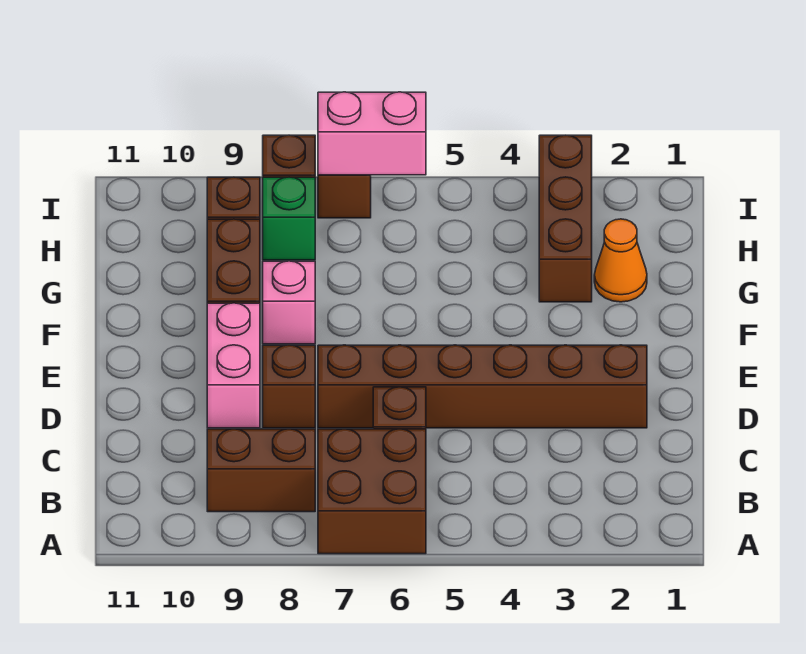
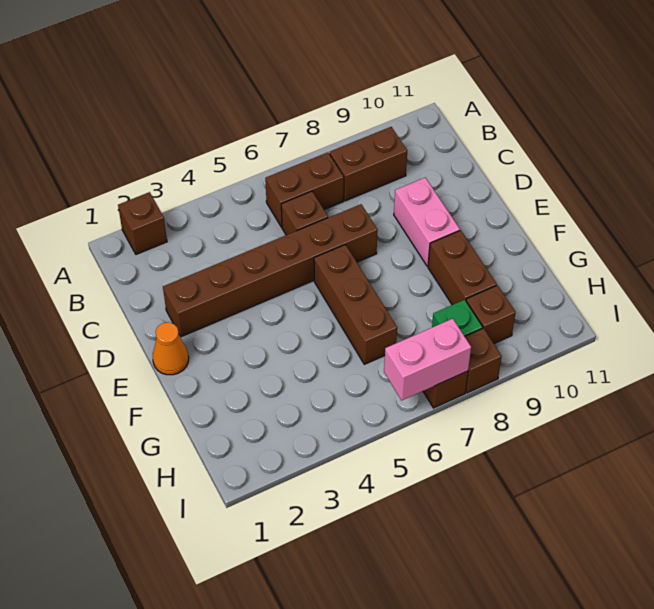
brown brick A6:B7 level 1 -> brown brick B6:B7 level 1
brown brick D8 level 1 -> brown brick A2 level 1
pink brick F8 level 1 -> none
orange cone G2 level 1 -> orange cone E1 level 1
brown brick G3:I3 level 1 -> brown brick E6:G6 level 1

